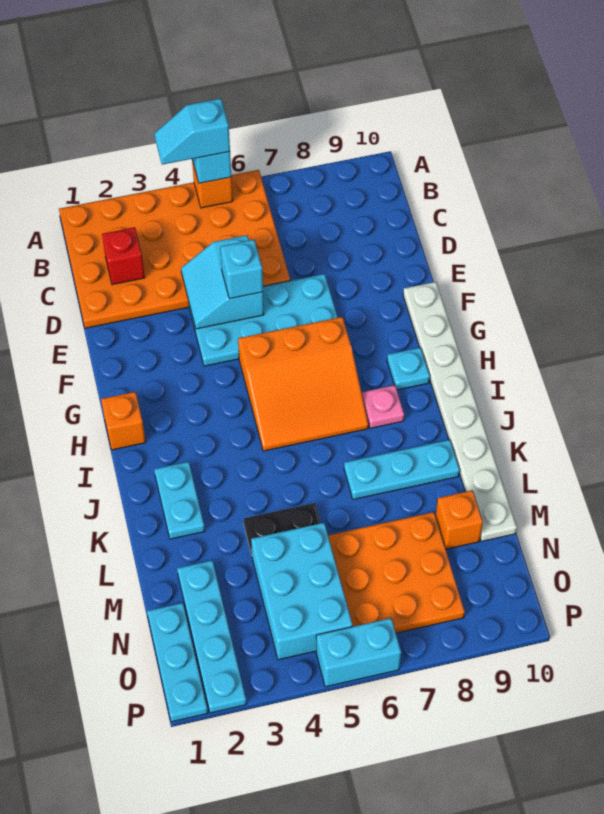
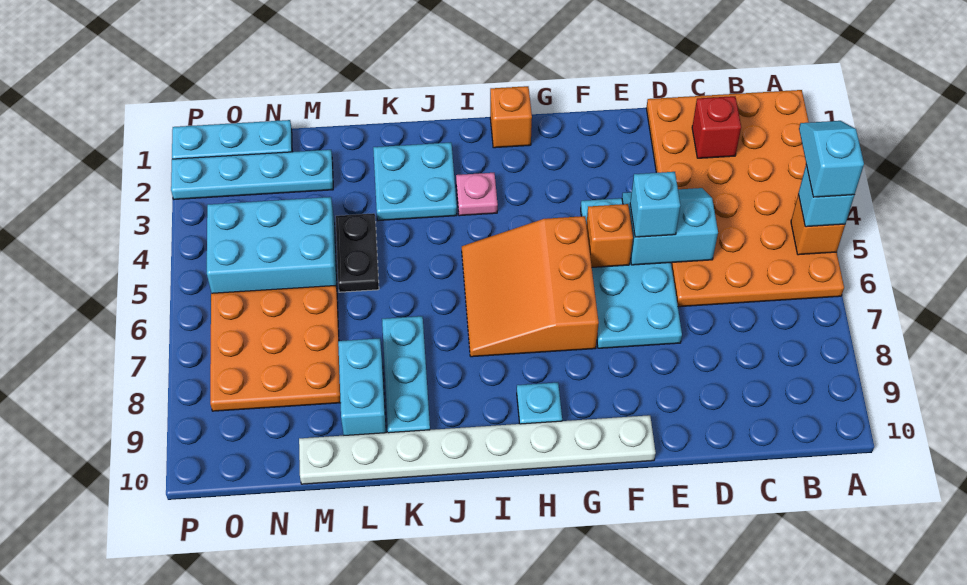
pink plate I8 level 1 -> pink plate I3 level 1
cyan plate J2:K2 level 1 -> cyan plate J2:K3 level 1
orange brick M9 level 1 -> orange brick F5 level 2
cyan brick P5:P6 level 1 -> cyan brick L8:L9 level 1

